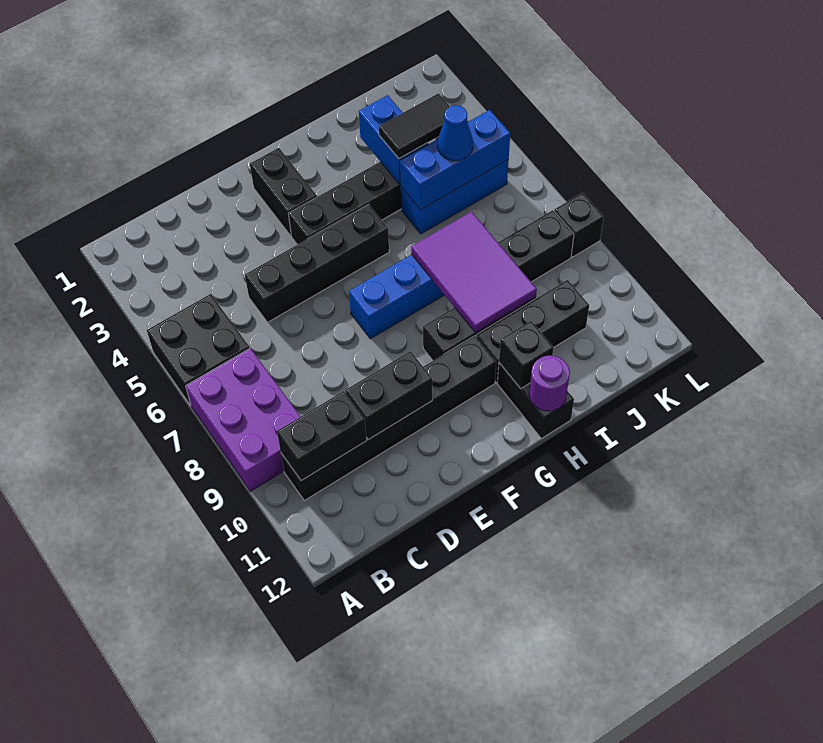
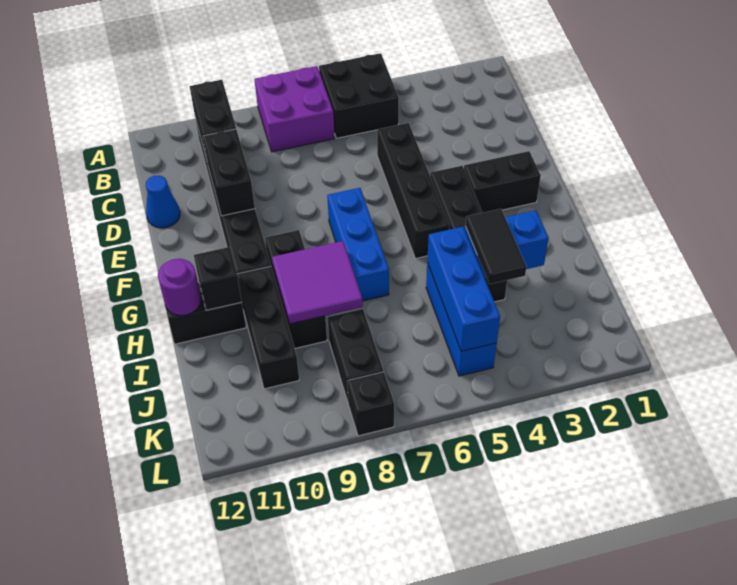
purple brick A7:B9 level 1 -> purple brick A7:B8 level 1
purple tile H7:I9 level 2 -> purple tile H8:I9 level 2
blue cone J5 level 3 -> blue cone D12 level 1

